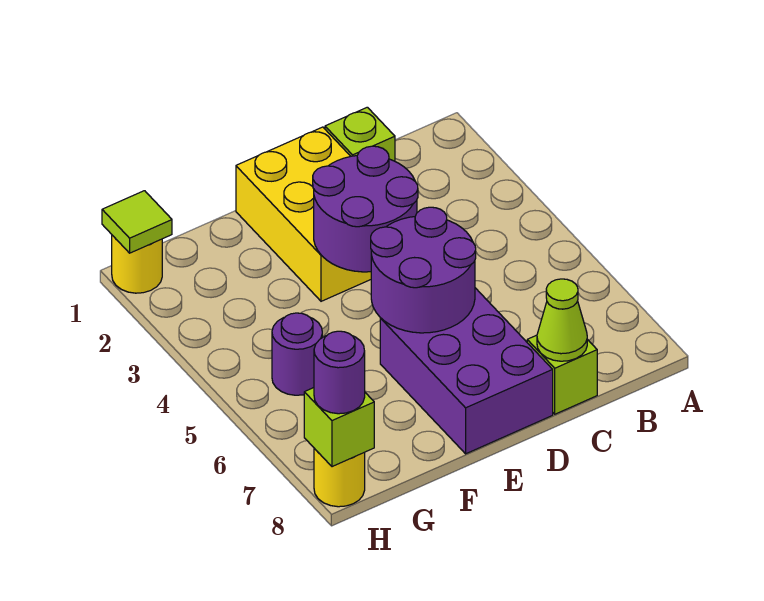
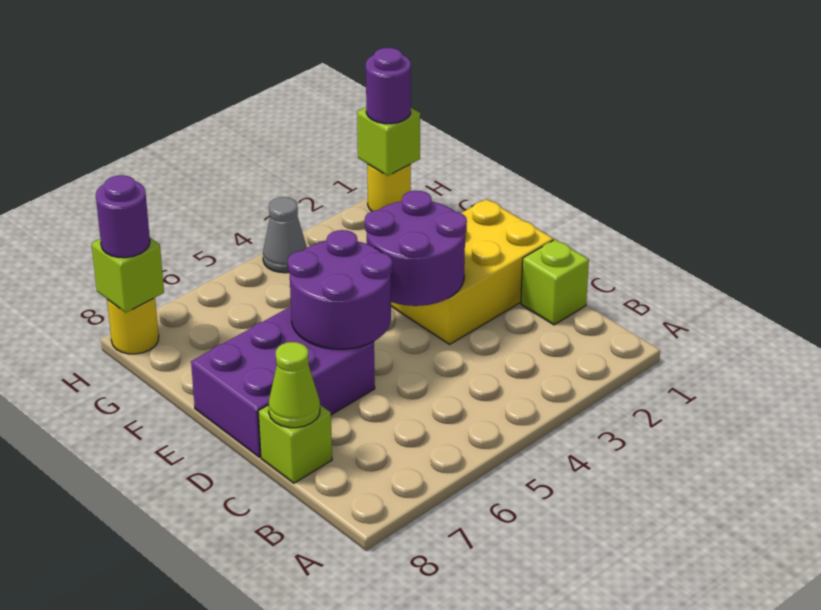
purple round brick G5 level 1 -> purple round brick H1 level 3
lime tile H1 level 2 -> lime brick H1 level 2
none -> grey cone H4 level 1

